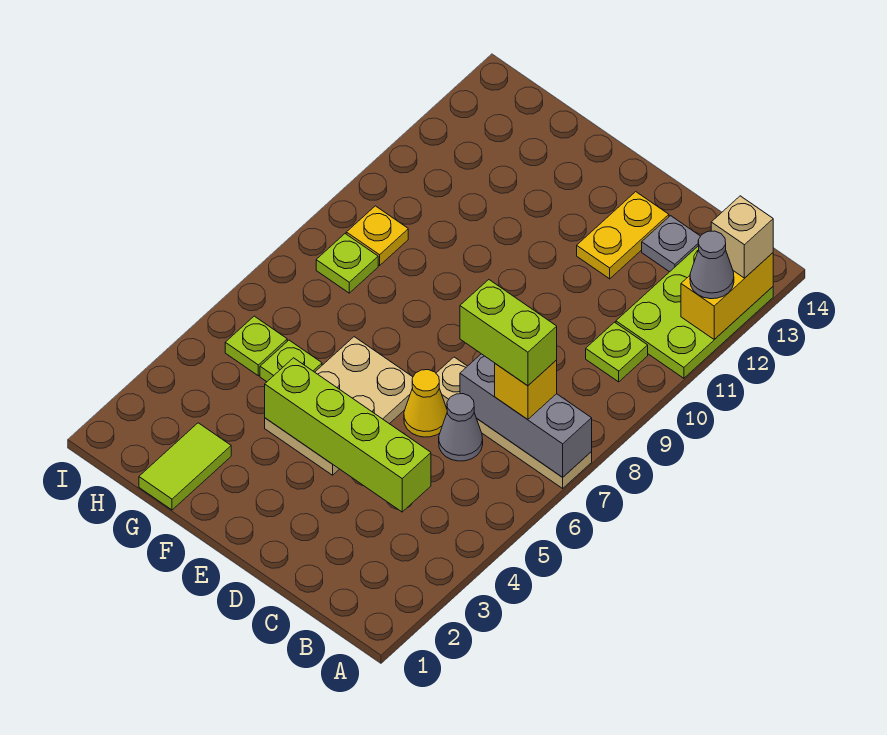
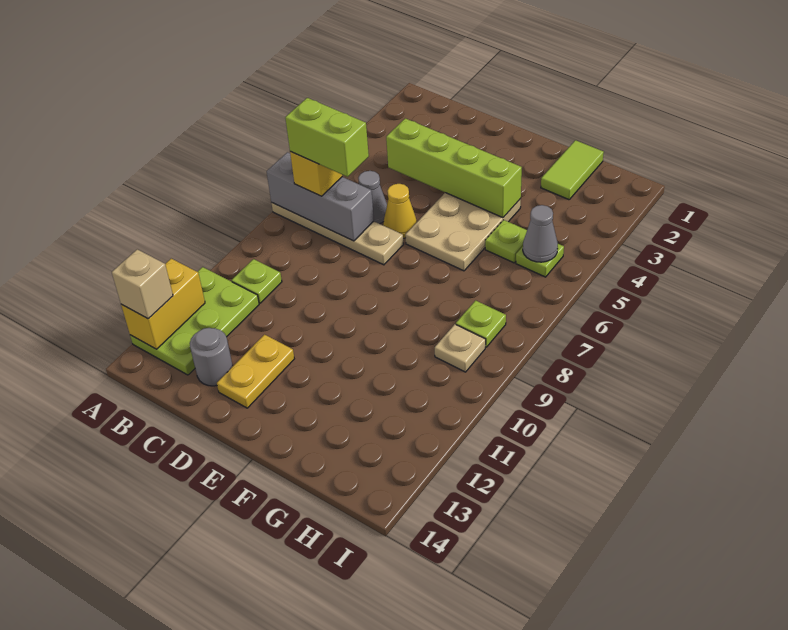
grey cone A12 level 3 -> grey cone H5 level 2
grey plate C13 level 1 -> grey round brick C13 level 1
yellow plate H9 level 1 -> tan plate H9 level 1

